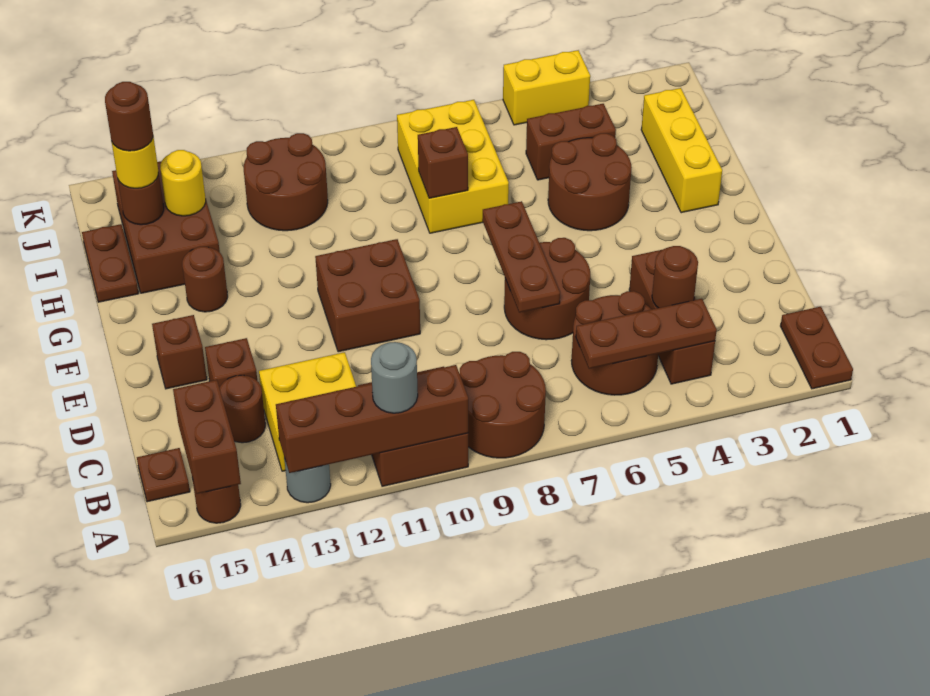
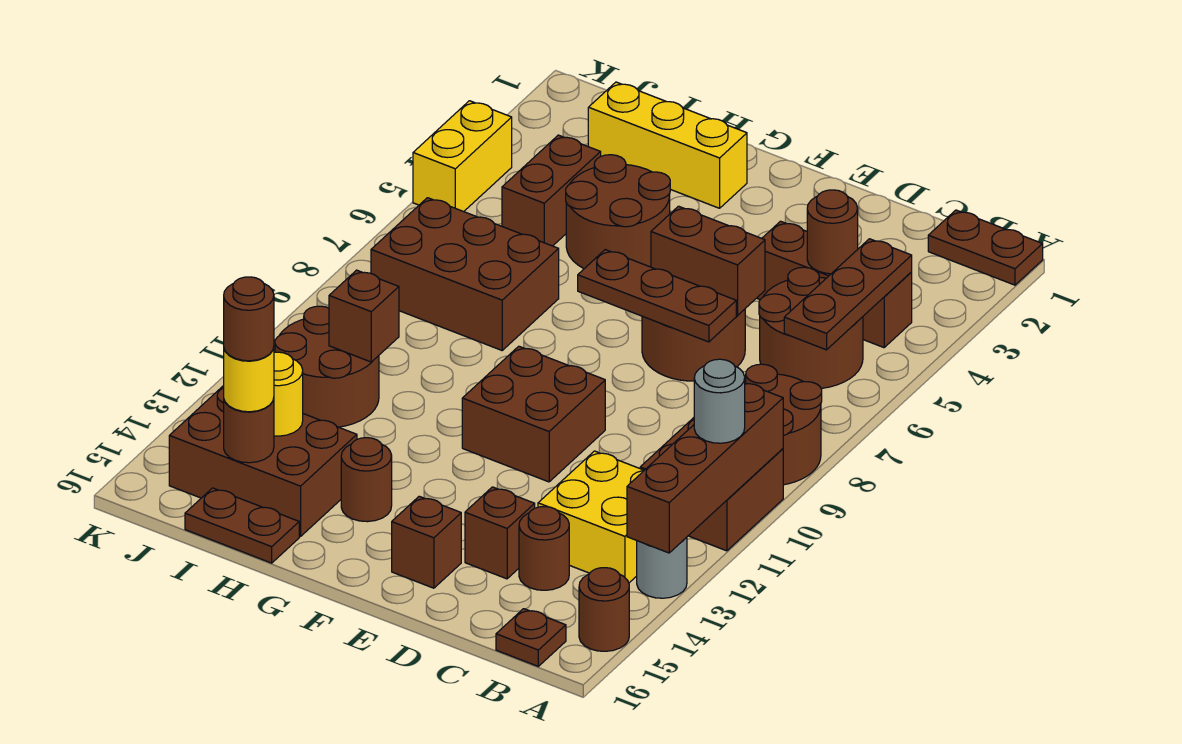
brown brick A15:B15 level 2 -> brown brick D6:E6 level 2
yellow brick H7:J8 level 1 -> brown brick H7:J8 level 1
brown brick H8 level 2 -> brown brick I11 level 2

